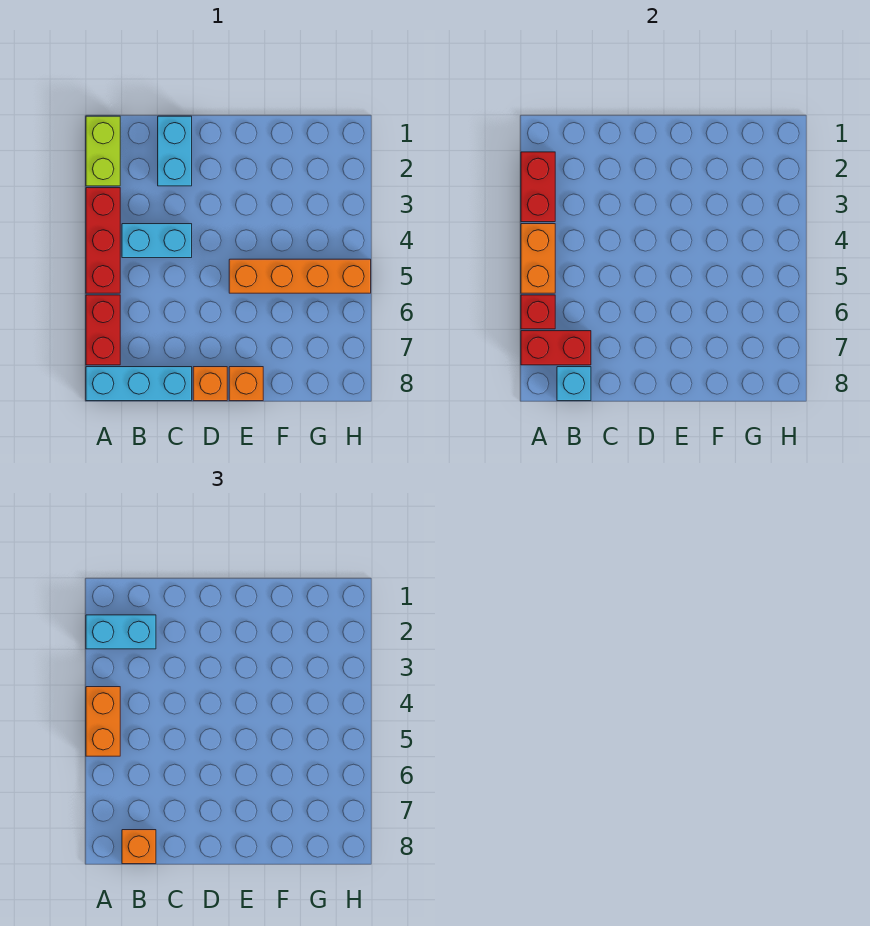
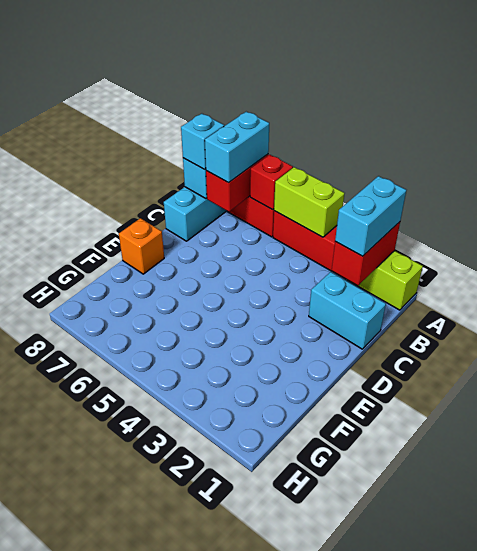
red brick A2:A3 level 2 -> red brick A2:B2 level 2
orange brick A4:A5 level 2 -> lime brick A4:A5 level 2
orange brick A4:A5 level 3 -> none
cyan brick B4:C4 level 1 -> cyan brick A7:B7 level 3
orange brick B8 level 3 -> cyan brick B8 level 3
orange brick D8 level 1 -> none
orange brick E5:H5 level 1 -> none

